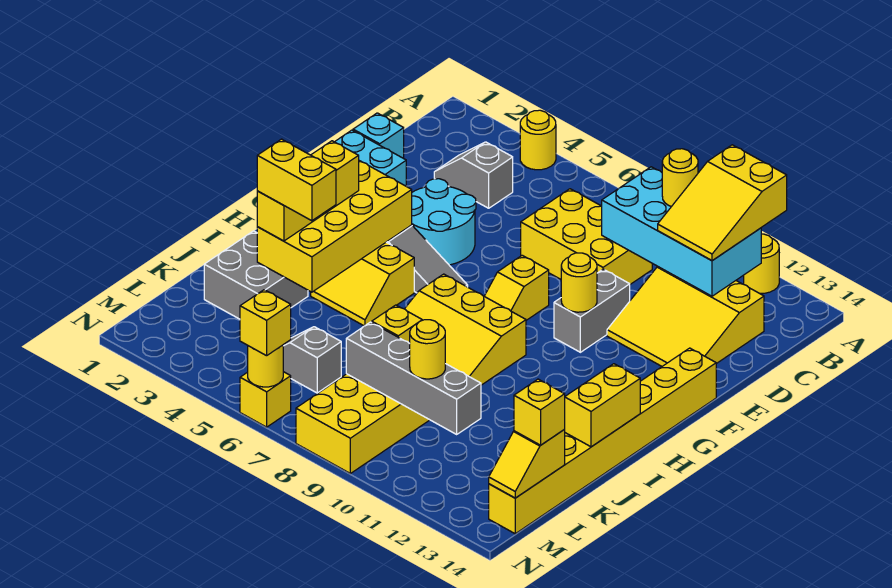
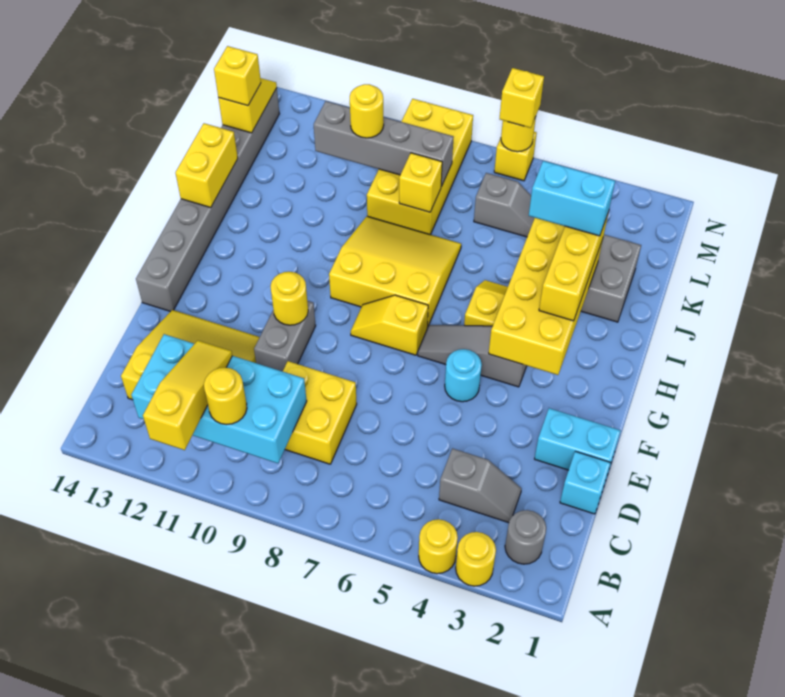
yellow slope A11:C12 level 3 top A -> yellow slope A11:C11 level 3 top A
yellow round brick A12 level 1 -> yellow round brick A3 level 1
none -> grey round brick B2 level 1
yellow brick C7:D9 level 1 -> yellow brick C8:D9 level 1
cyan round brick E4:F5 level 1 -> cyan round brick F5 level 1
yellow slope F8:G8 level 1 top F -> yellow slope G7:G8 level 1 top 7
yellow brick F14:M14 level 1 -> grey brick F14:M14 level 1
yellow brick J3:J4 level 4 -> cyan brick J3:J4 level 4

